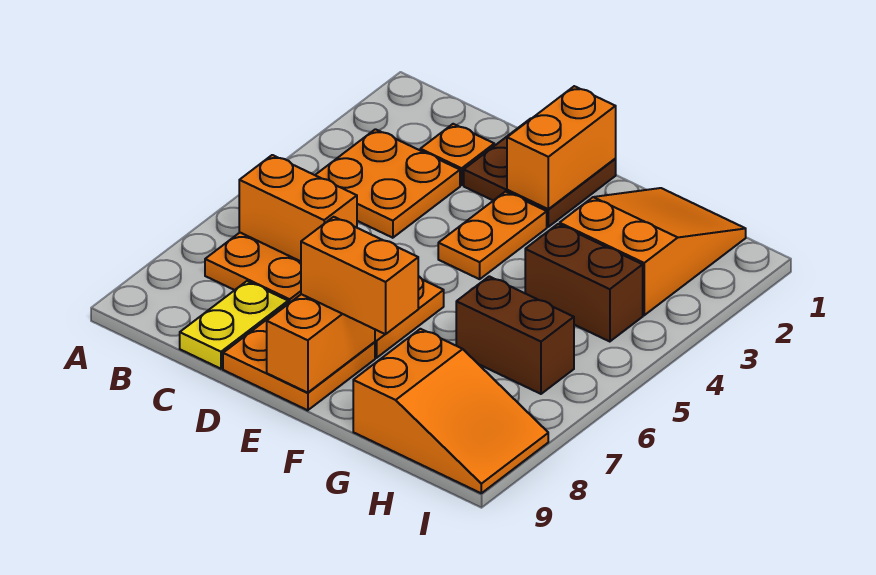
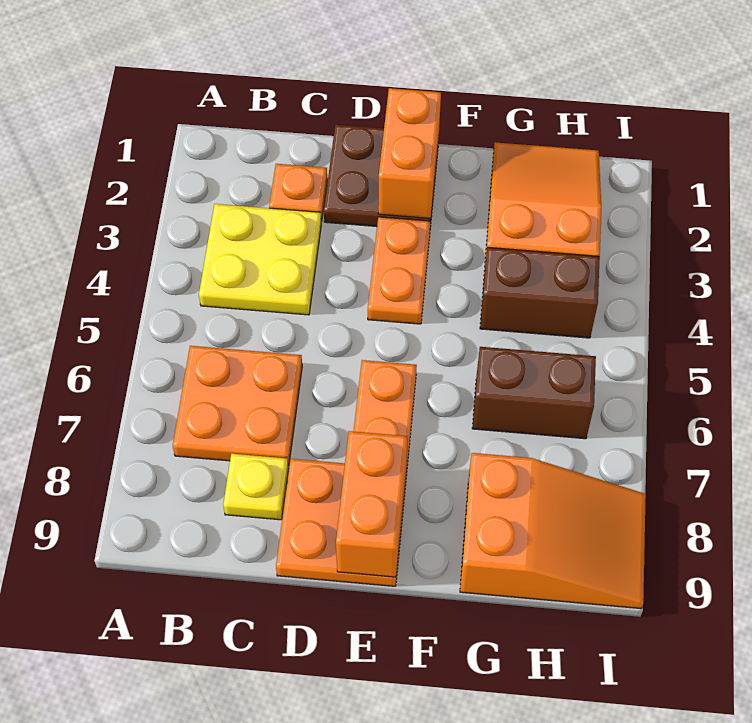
orange plate B3:C4 level 1 -> yellow plate B3:C4 level 1
orange brick B6:C6 level 2 -> none
yellow plate C8:C9 level 1 -> yellow plate C8 level 1
orange brick E8:F8 level 3 -> none

